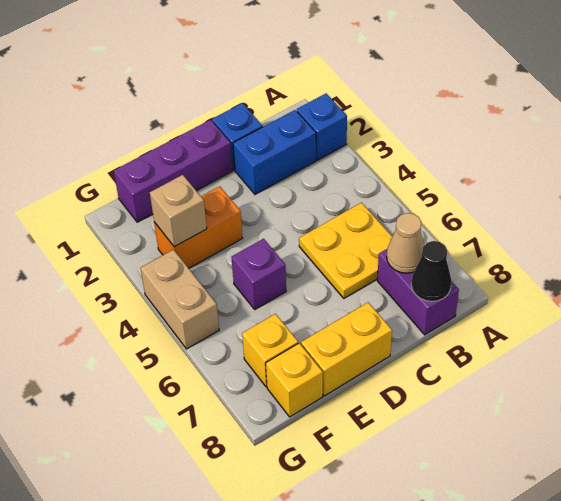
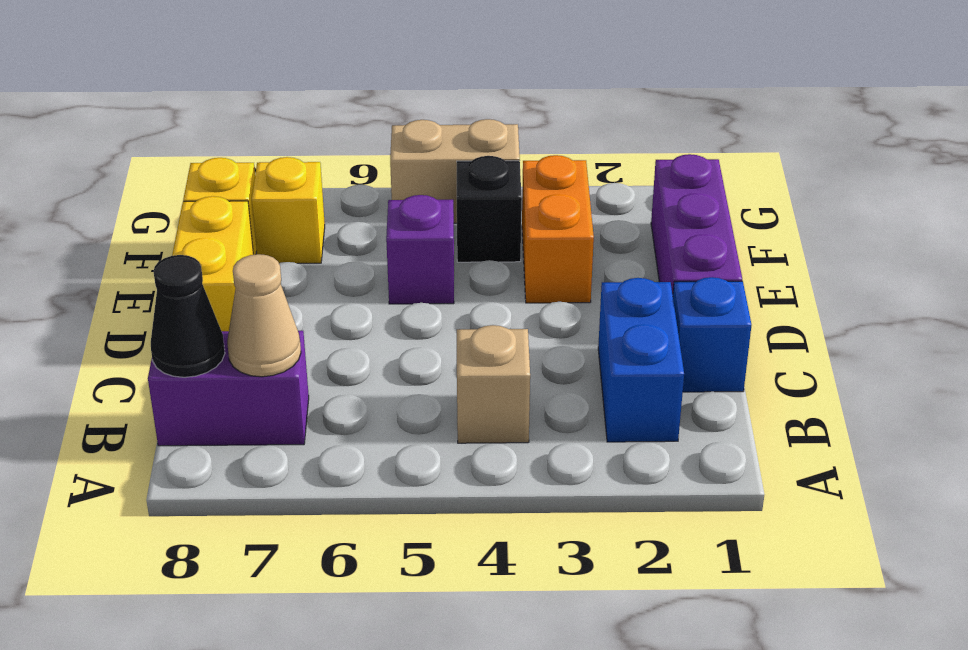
blue brick A2 level 1 -> none
yellow plate B5:C6 level 1 -> none
tan brick F3 level 2 -> tan brick B4 level 1
none -> black brick F4 level 1

